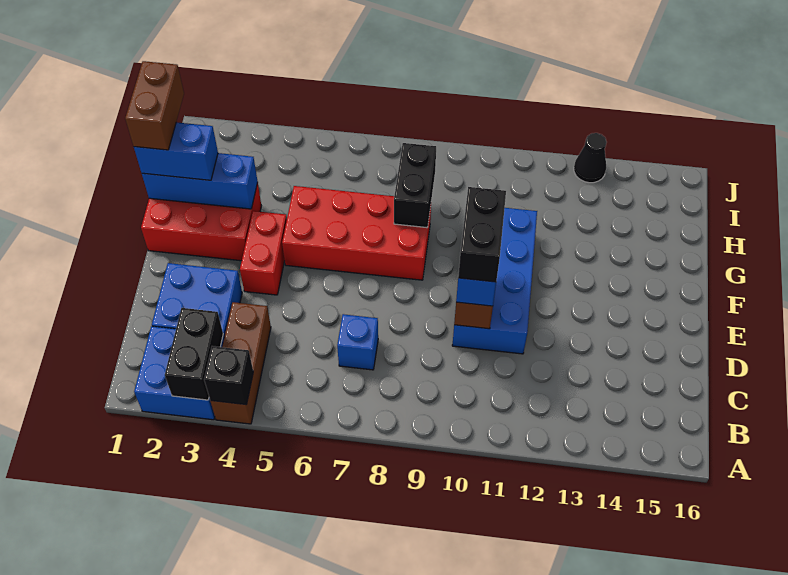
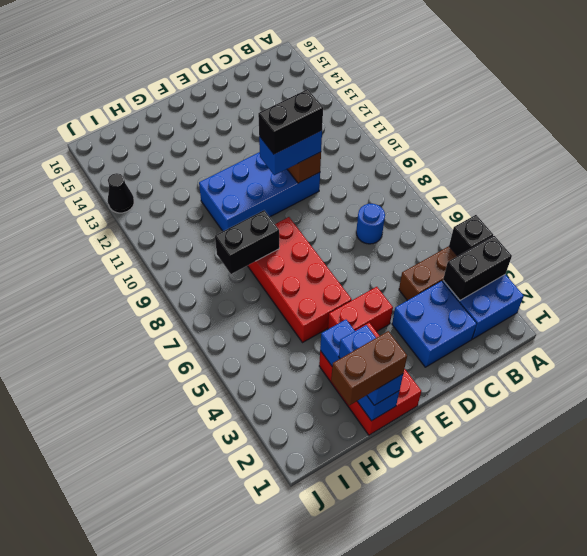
blue brick C7 level 1 -> blue round brick C7 level 1

